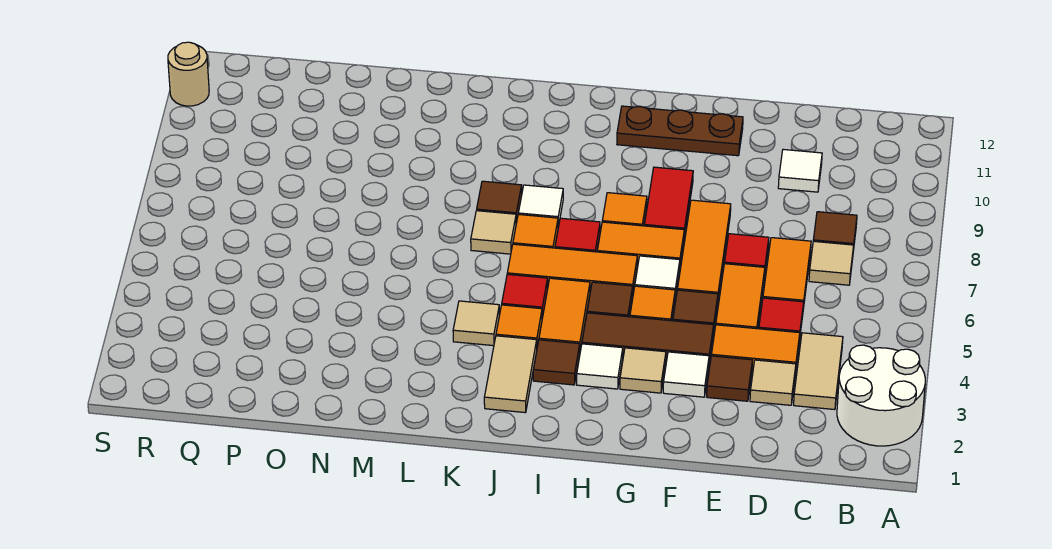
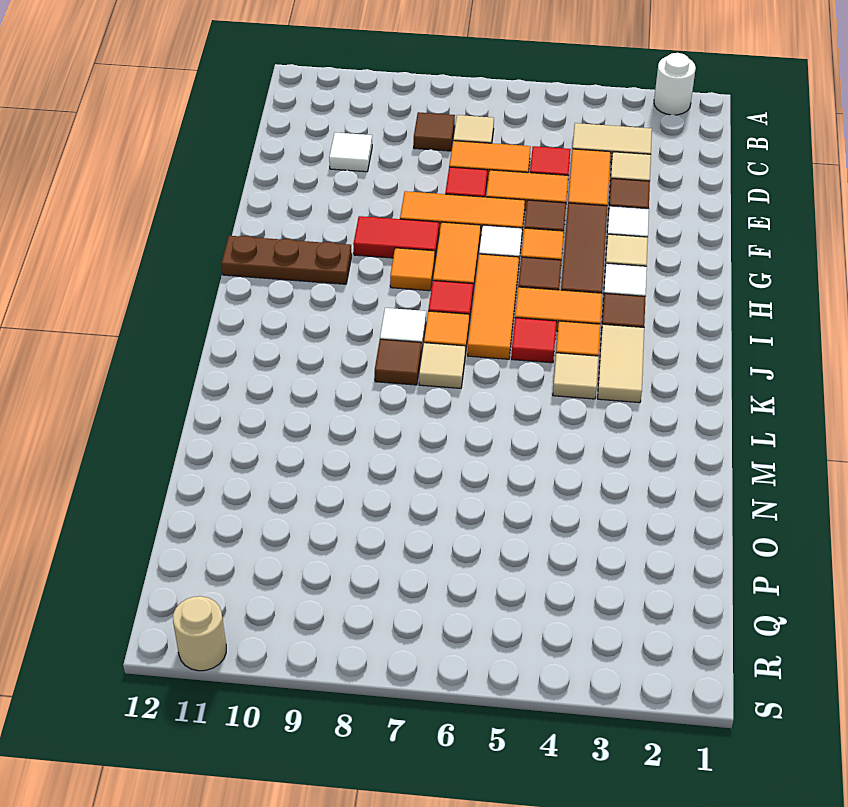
white round brick A2:B3 level 1 -> white round brick A2 level 1
brown plate F11:H11 level 1 -> brown plate H10:H12 level 1
tan tile J2:J3 level 1 -> tan tile J3:K3 level 1

